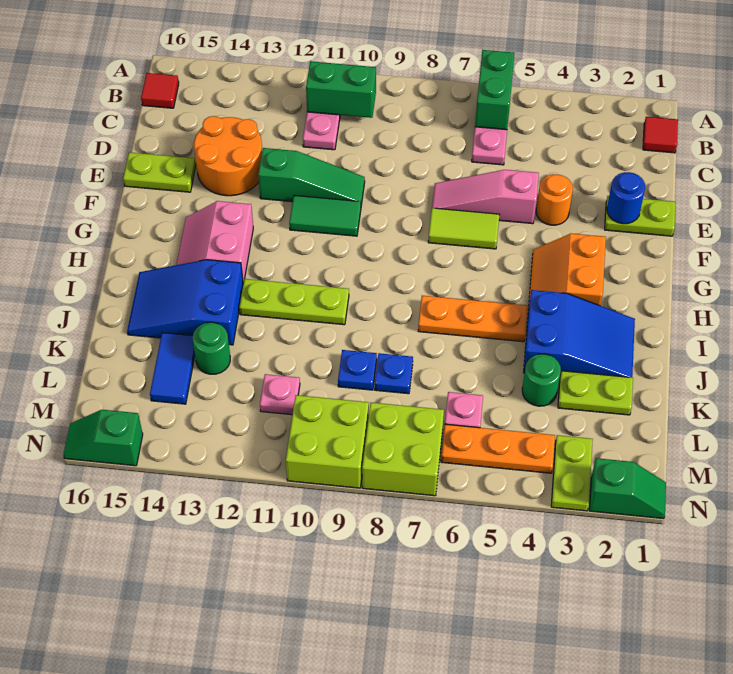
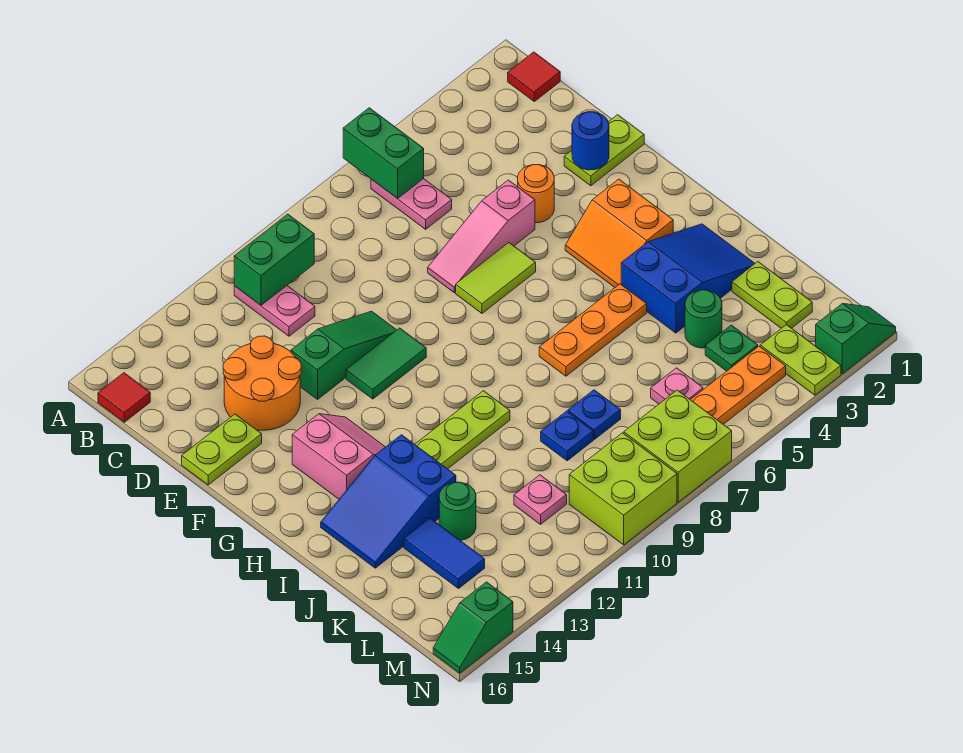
pink slope G13:H14 level 1 top 13 -> pink slope G13:H14 level 1 top 14
lime plate K2:K3 level 1 -> lime plate K2:L2 level 1
none -> green plate L4 level 1

